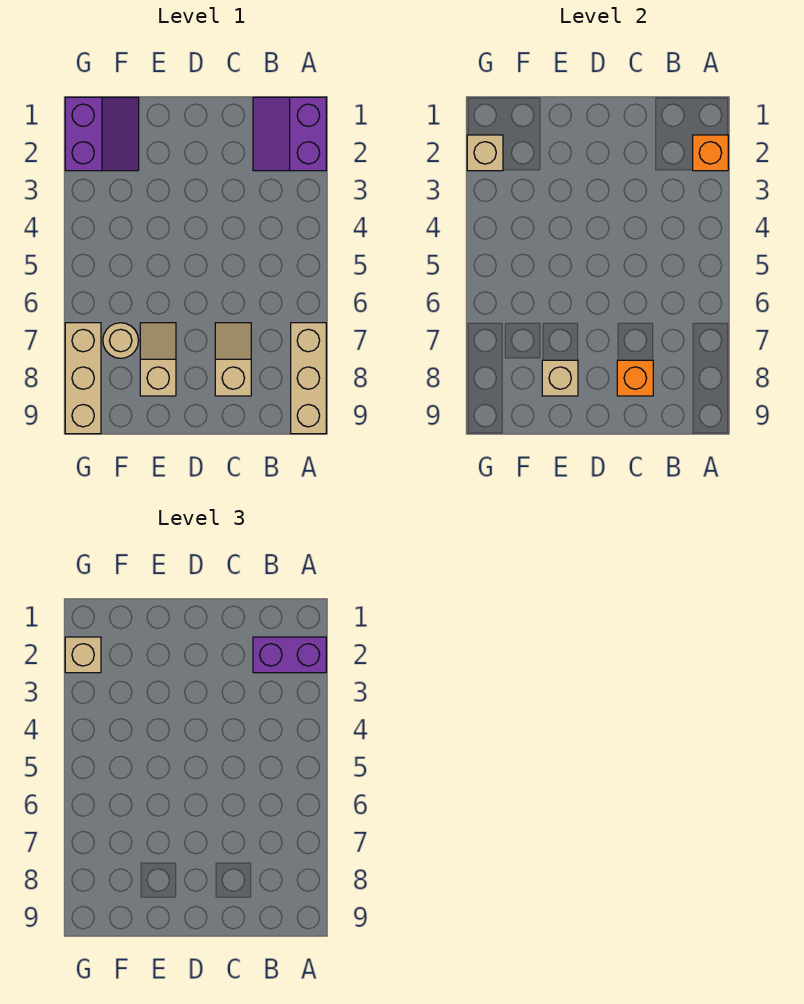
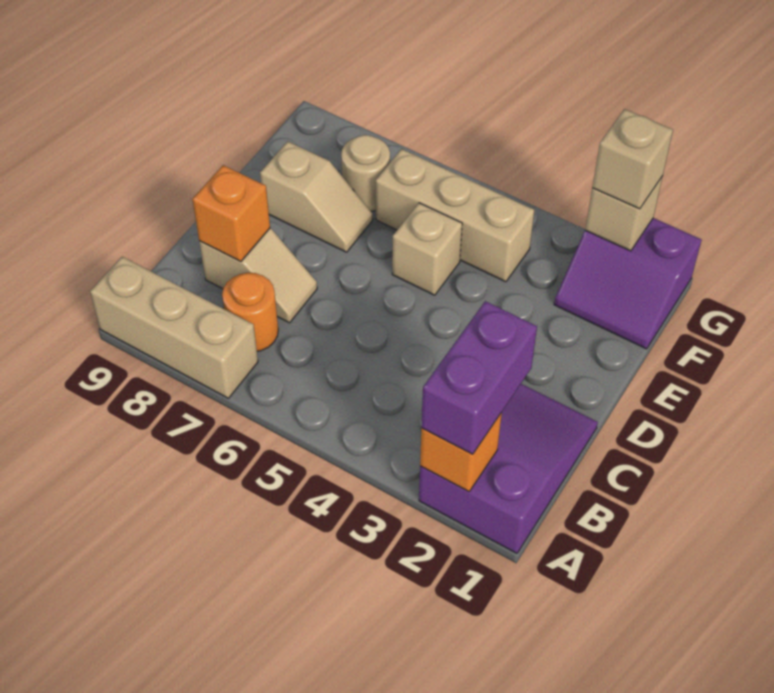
purple slope A1:B2 level 1 top A -> purple slope A1:C2 level 1 top A
none -> orange round brick B7 level 1
tan brick E8 level 2 -> tan brick E5 level 1
tan brick G7:G9 level 1 -> tan brick F4:F6 level 1

